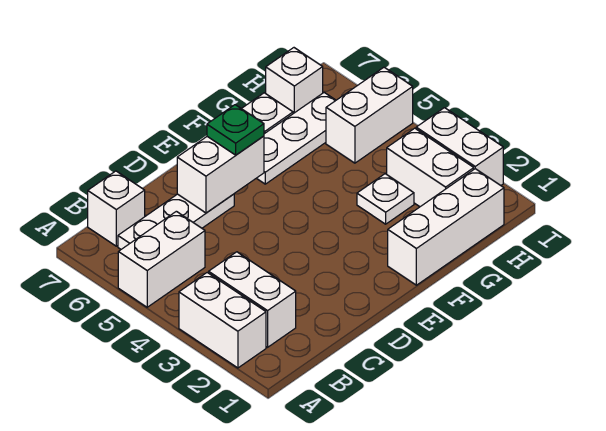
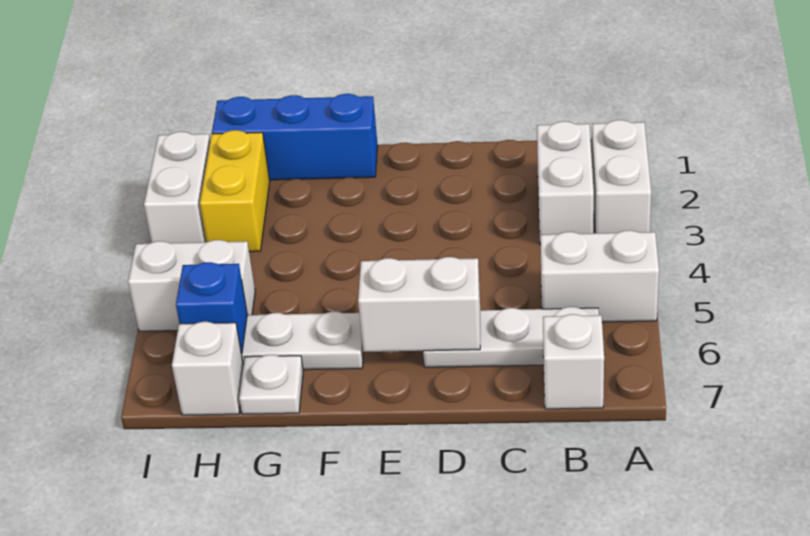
green plate E6 level 3 -> none
white brick F1:H1 level 1 -> blue brick F1:H1 level 1
white plate G3 level 1 -> none
white brick H2:H3 level 1 -> yellow brick H2:H3 level 1
none -> blue brick H6 level 2

